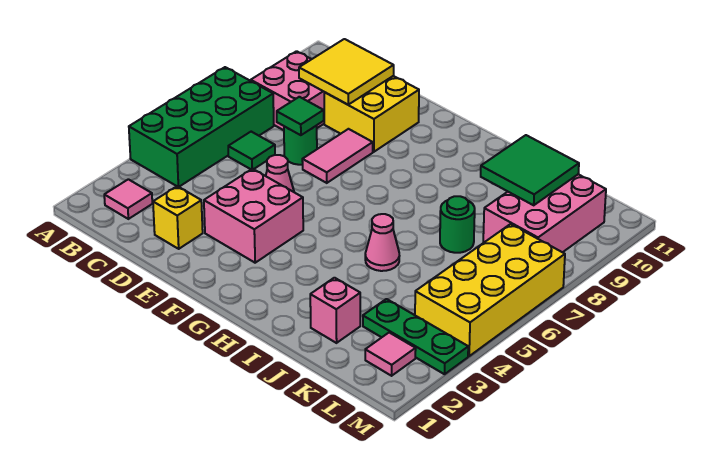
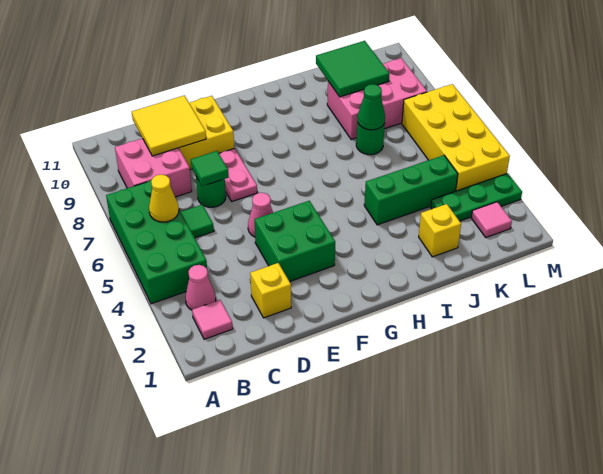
none -> yellow cone B6 level 2
pink brick E3:F4 level 1 -> green brick E3:F4 level 1
pink tile E7:E8 level 1 -> pink plate E7:E8 level 1
none -> green brick I4:K4 level 1
pink cone I5 level 1 -> pink cone B3 level 1
pink brick J2 level 1 -> yellow brick J2 level 1
none -> green cone J7 level 2
pink brick K8:L10 level 1 -> pink brick J8:L9 level 1

